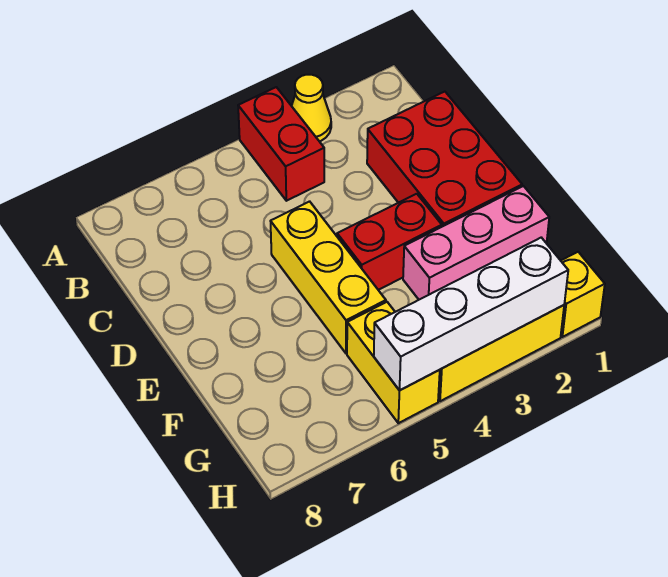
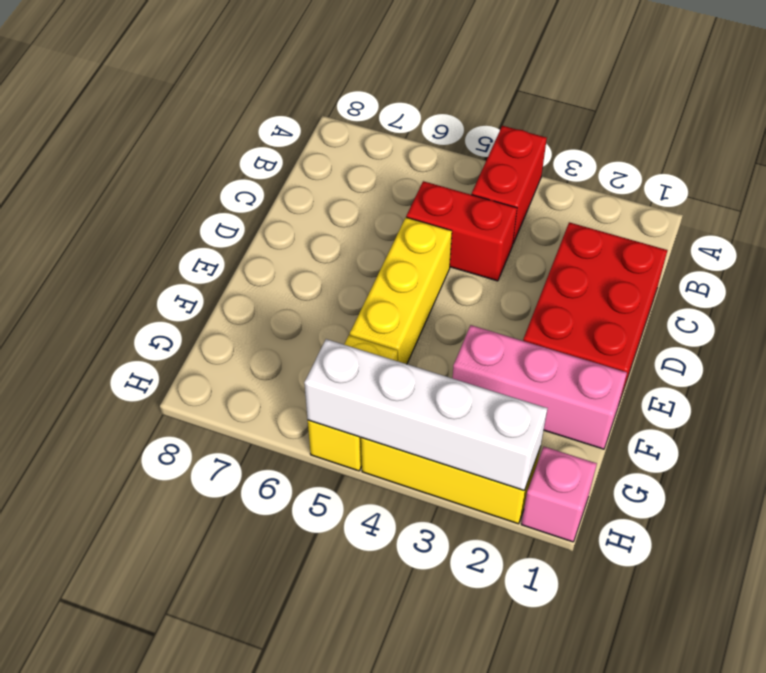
yellow cone A3 level 1 -> none
red brick E3:E4 level 1 -> red brick C4:C5 level 1
yellow brick H1 level 1 -> pink brick H1 level 1

